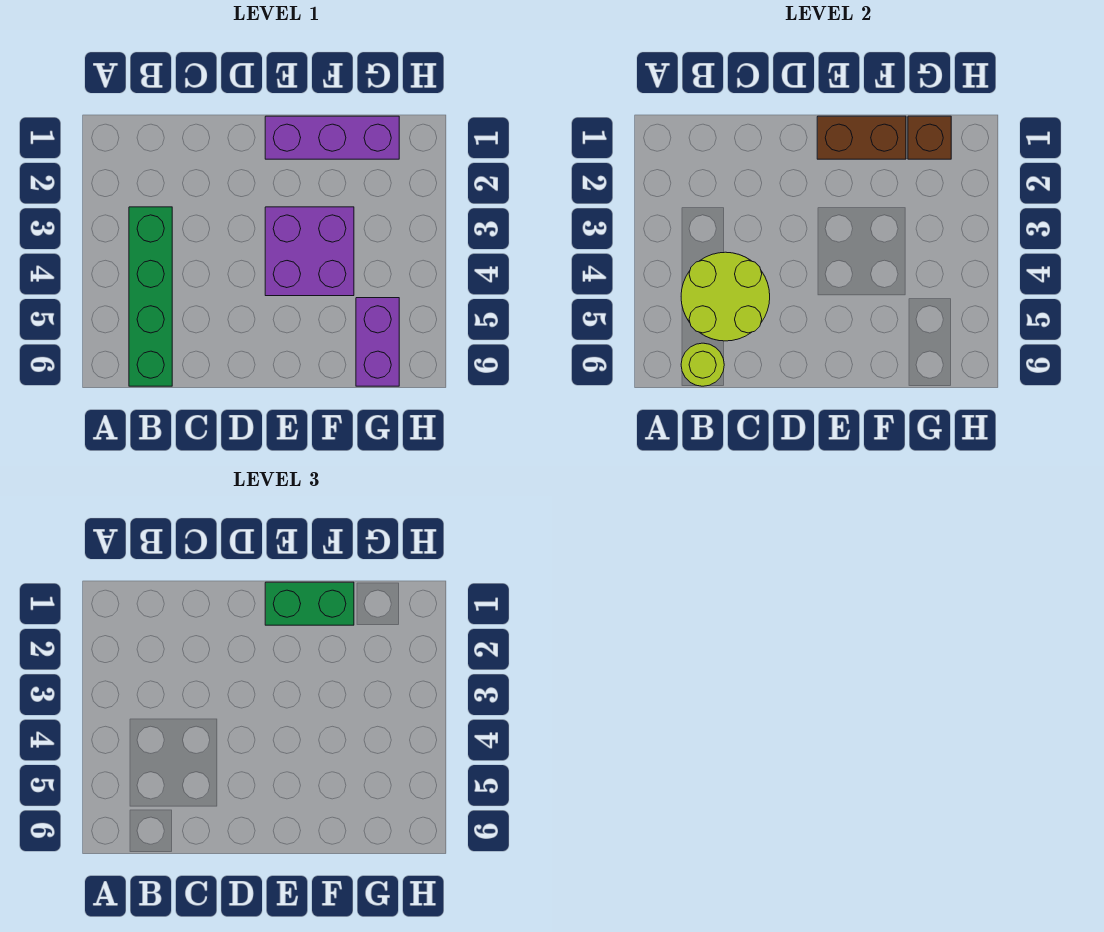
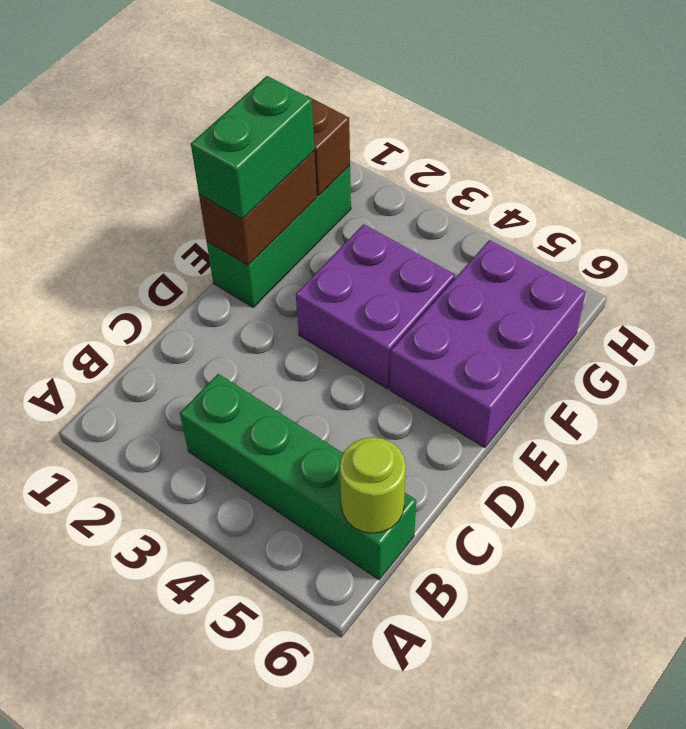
lime round brick B4:C5 level 2 -> none
purple brick E1:G1 level 1 -> green brick E1:G1 level 1
purple brick G5:G6 level 1 -> purple brick E5:G6 level 1

